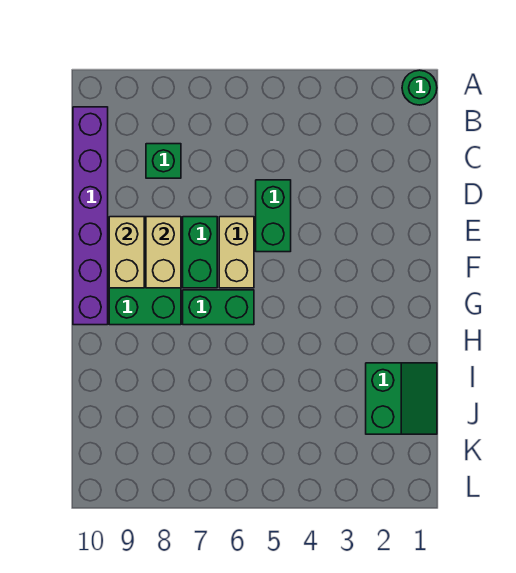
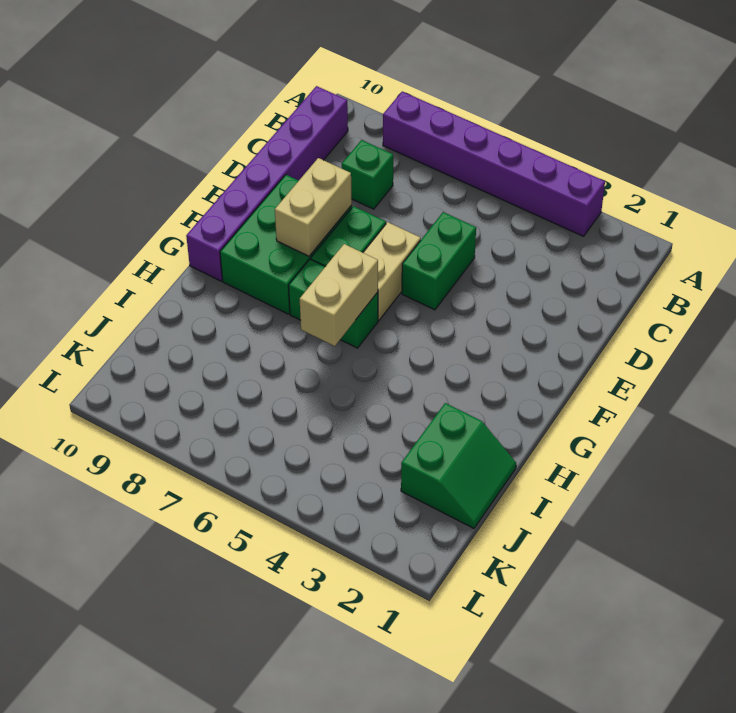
green round brick A1 level 1 -> none
none -> purple brick A3:A8 level 1
tan brick E9:F9 level 2 -> tan brick G6:H6 level 2

